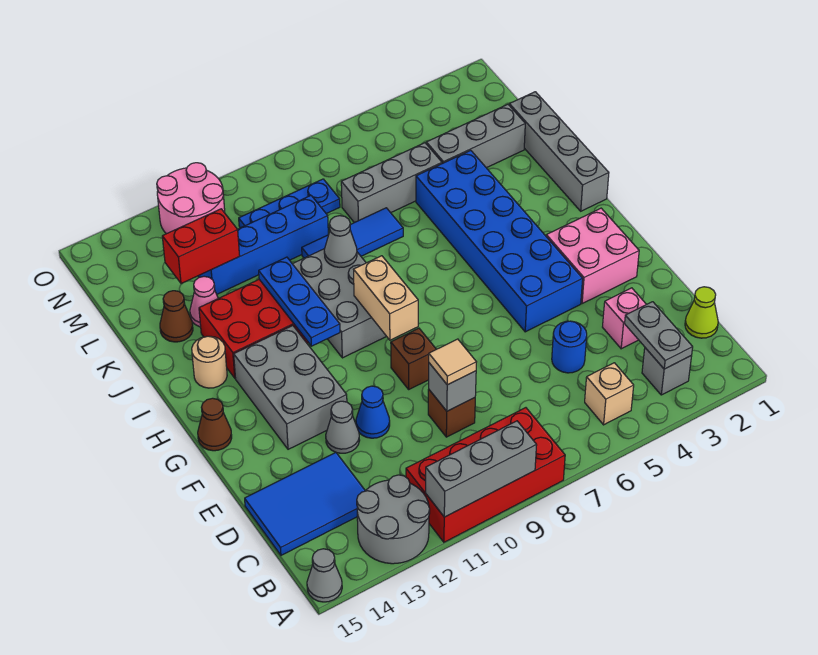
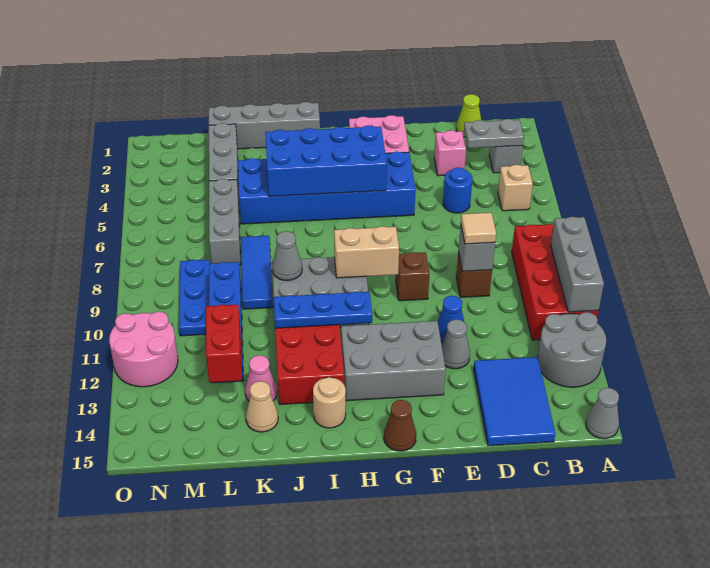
none -> blue brick G4:J5 level 2
brown cone K14 level 1 -> tan cone K14 level 1

